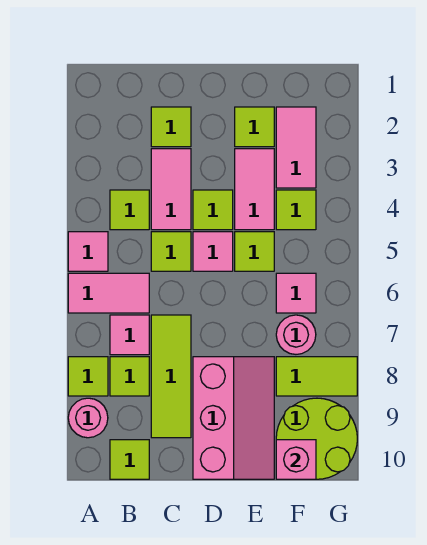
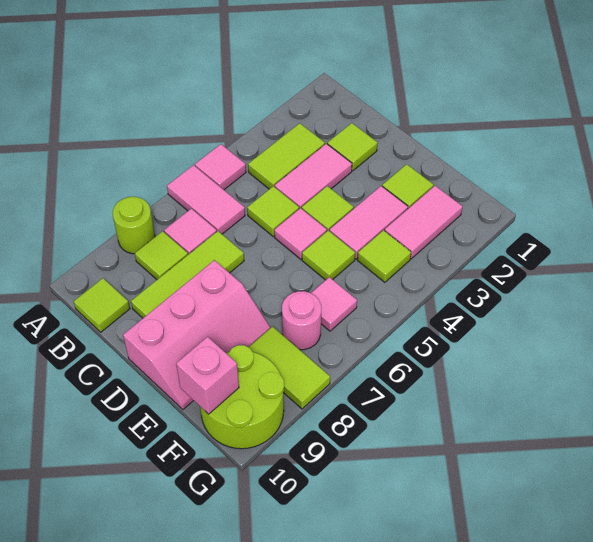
lime tile A8 level 1 -> lime round brick A8 level 1
pink round brick A9 level 1 -> none
lime tile B4 level 1 -> lime tile B3:B4 level 1

